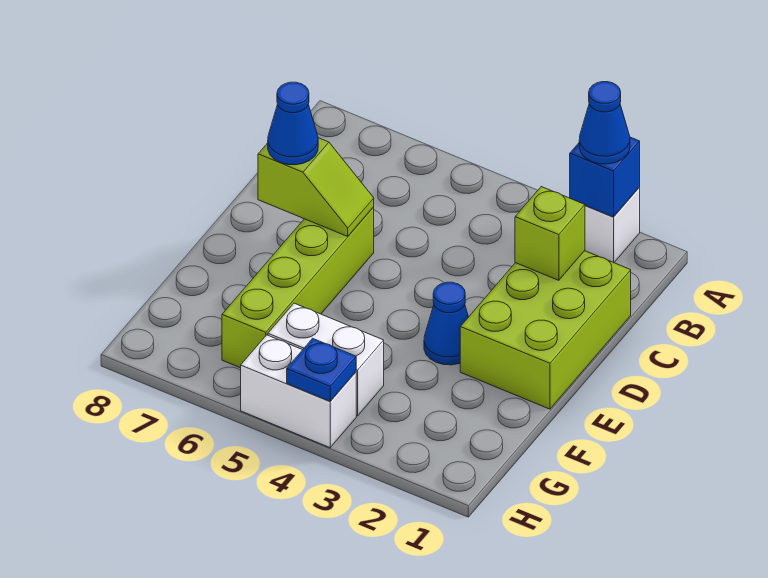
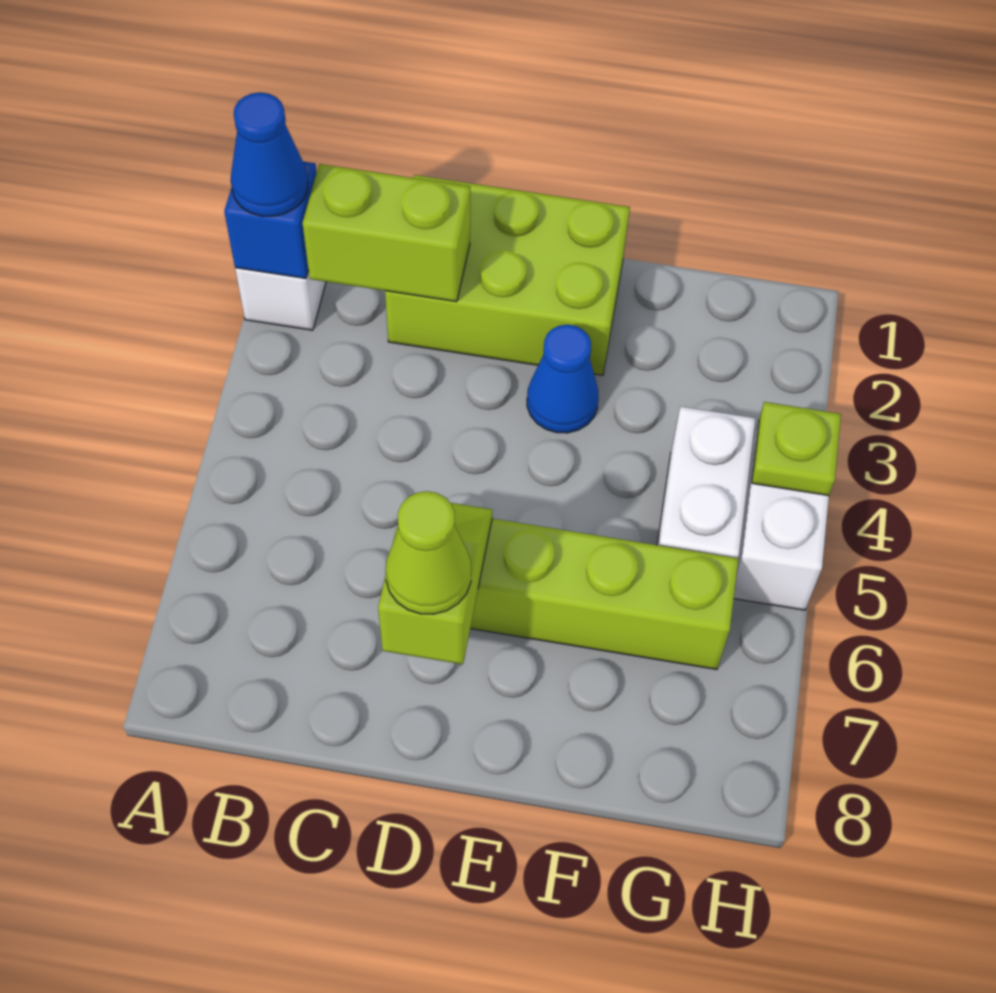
lime brick C2 level 2 -> lime brick B2:C2 level 2
blue cone D7 level 3 -> lime cone D7 level 3
blue plate H4 level 2 -> lime plate H4 level 2

